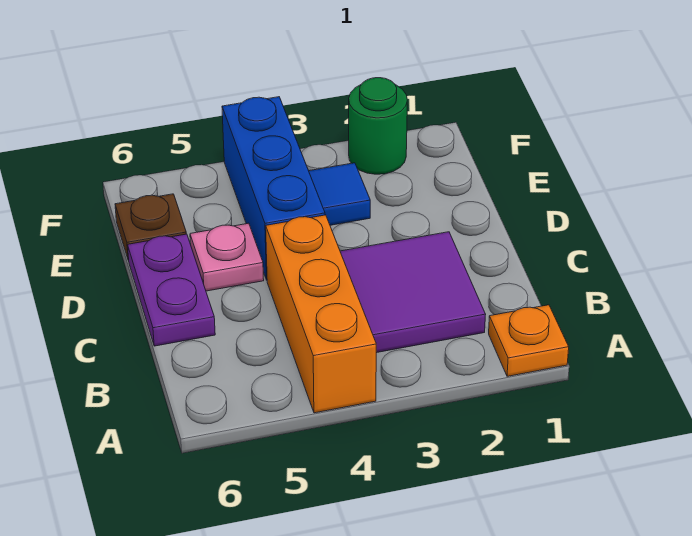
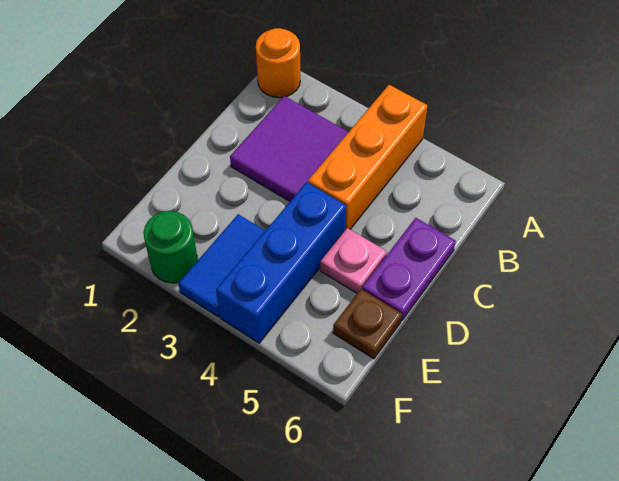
orange plate A1 level 1 -> orange round brick A1 level 1
blue tile E3 level 1 -> blue tile E3:F3 level 1

